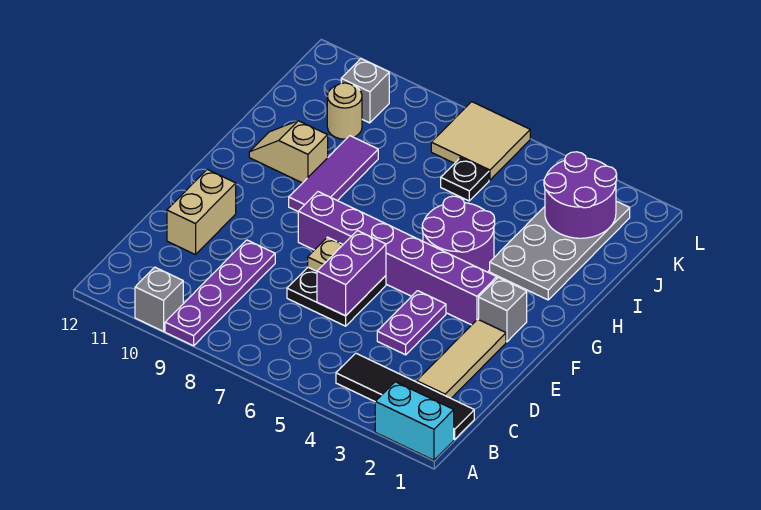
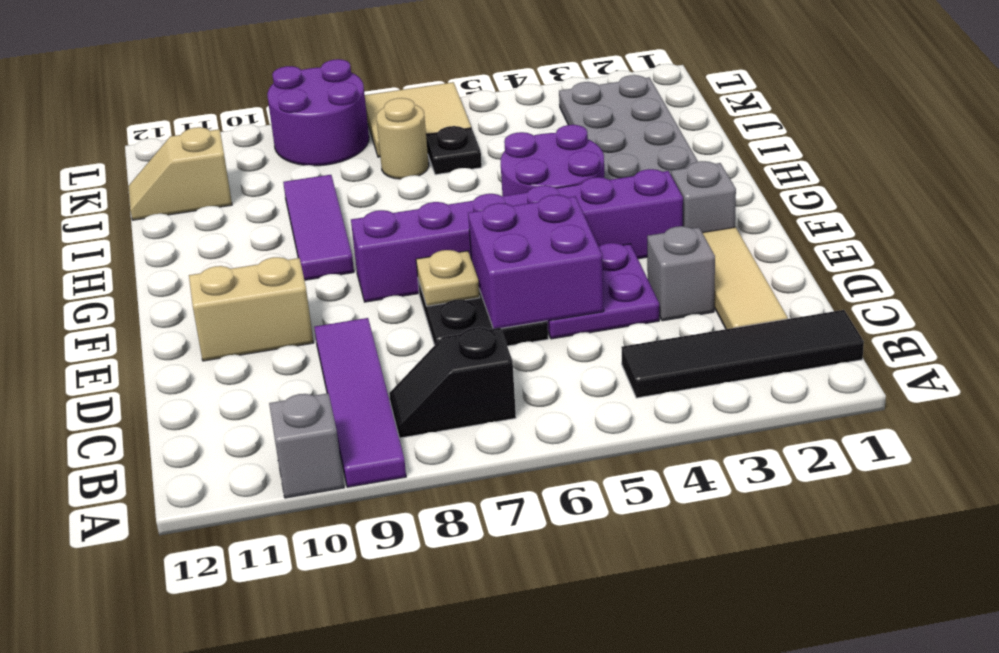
cyan brick A1:A2 level 1 -> none
purple plate A9:D9 level 1 -> purple tile A9:D9 level 1
none -> black slope B7:B8 level 1 top 7
purple plate D4:E4 level 1 -> purple plate D4:E5 level 1
purple brick D6:E6 level 2 -> purple brick D5:E6 level 2
tan brick D11:E11 level 1 -> tan brick E10:E11 level 1
tan slope H10:H11 level 1 top 10 -> tan slope J11:J12 level 1 top 11
purple round brick J2:K3 level 2 -> purple round brick K8:L9 level 1
tan round brick J10 level 1 -> tan round brick J7 level 1
grey brick K10 level 1 -> grey brick D3 level 1

